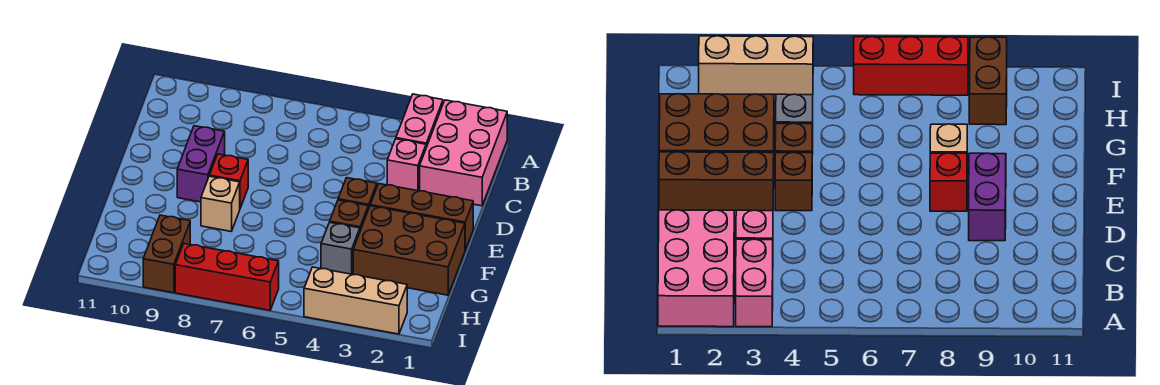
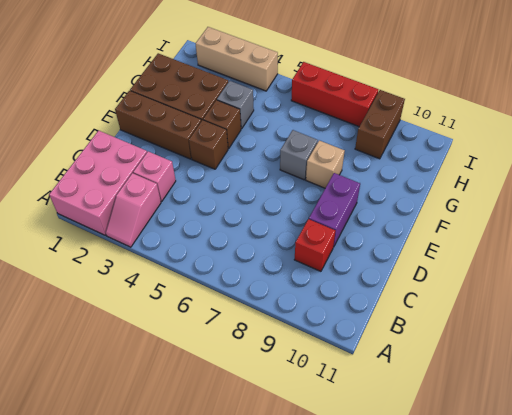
pink brick A3:B3 level 1 -> pink slope A3:B3 level 1 top B
red brick E8 level 1 -> red brick C9 level 1
none -> grey brick F7 level 1

